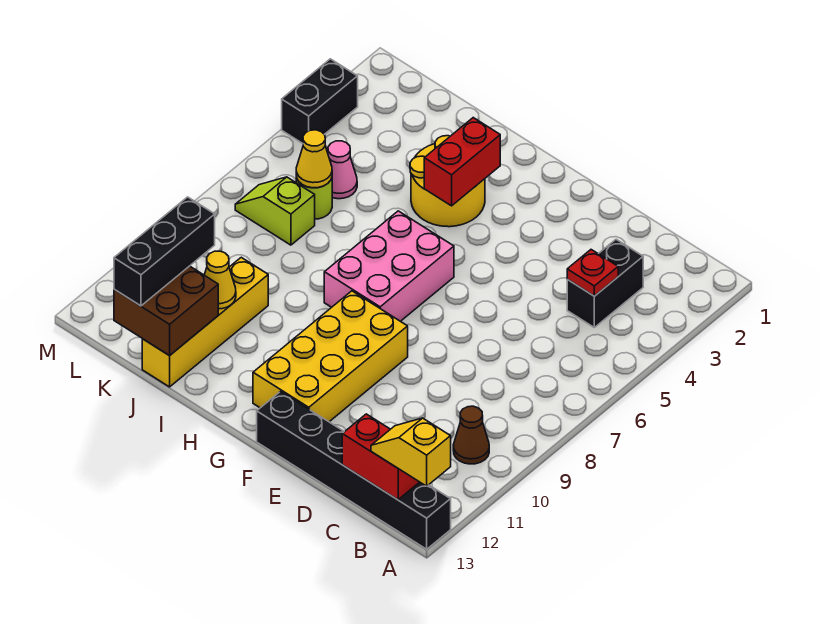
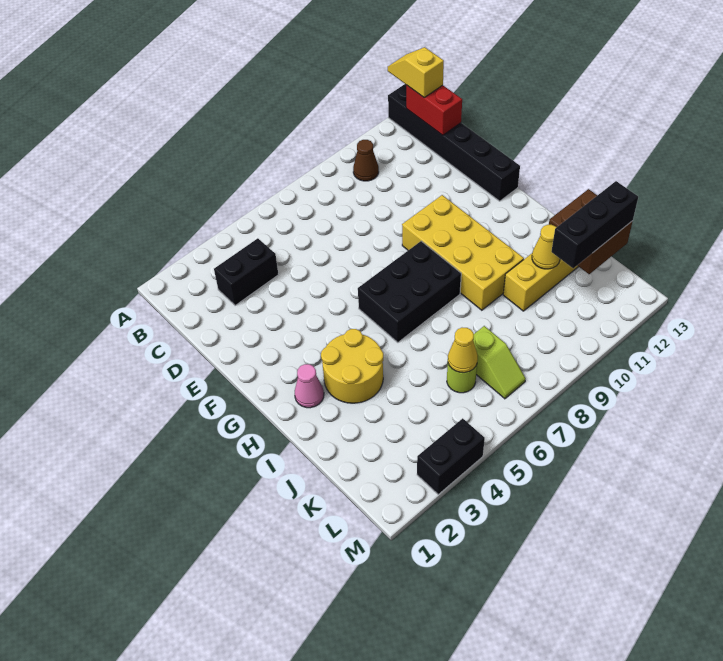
yellow slope A13:B13 level 3 top A -> yellow slope A13:B13 level 3 top B
red plate C4 level 2 -> none
yellow brick F9:G12 level 1 -> yellow brick F9:I10 level 1
pink brick G6:H8 level 1 -> black brick G6:H8 level 1
red brick H3:H4 level 2 -> none
pink cone K5 level 1 -> pink cone H2 level 1

